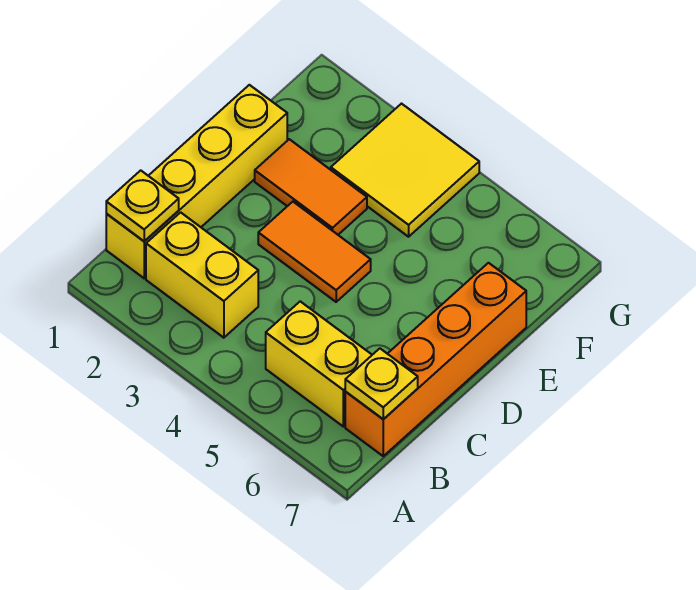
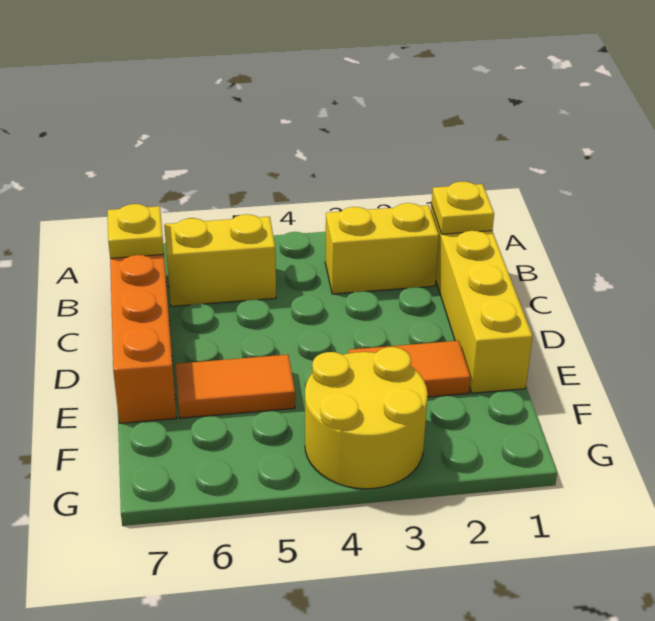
orange tile D3:D4 level 1 -> orange tile E5:E6 level 1
yellow tile F3:G4 level 1 -> yellow round brick F3:G4 level 1

